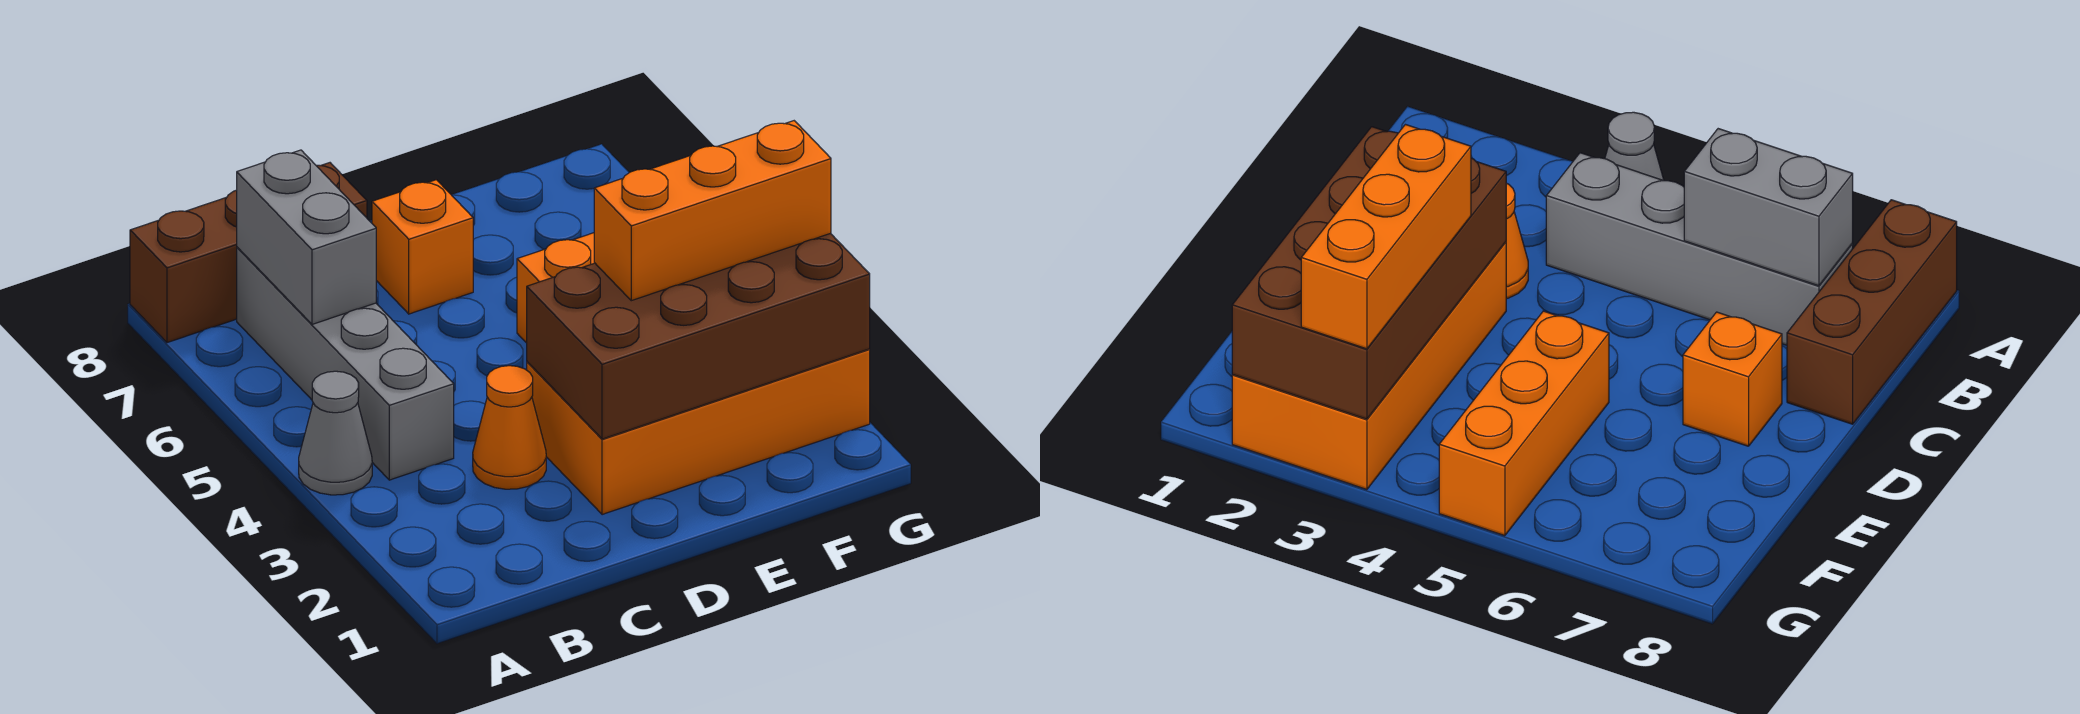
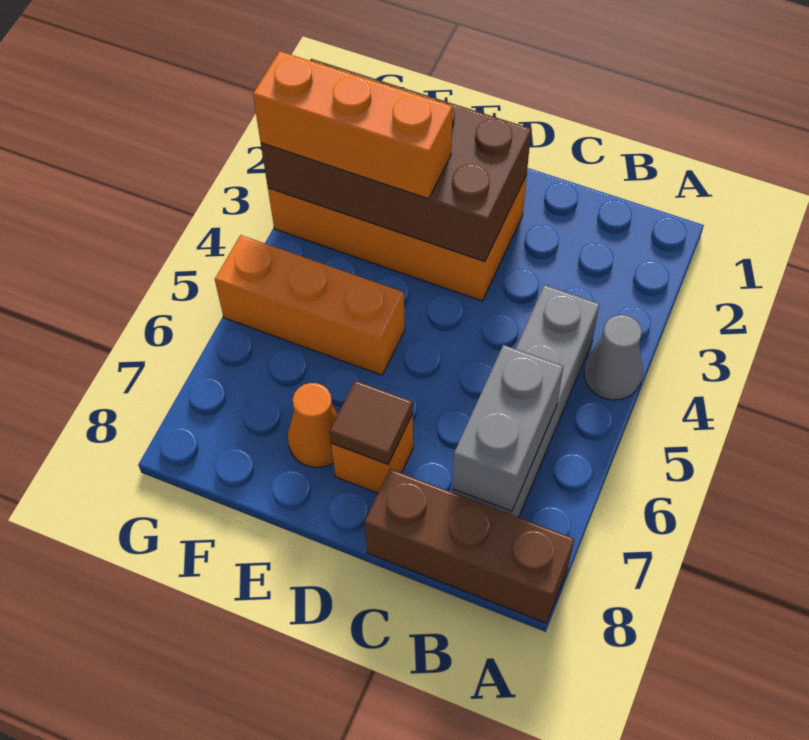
orange cone C3 level 1 -> orange cone E7 level 1
none -> brown tile D7 level 2

